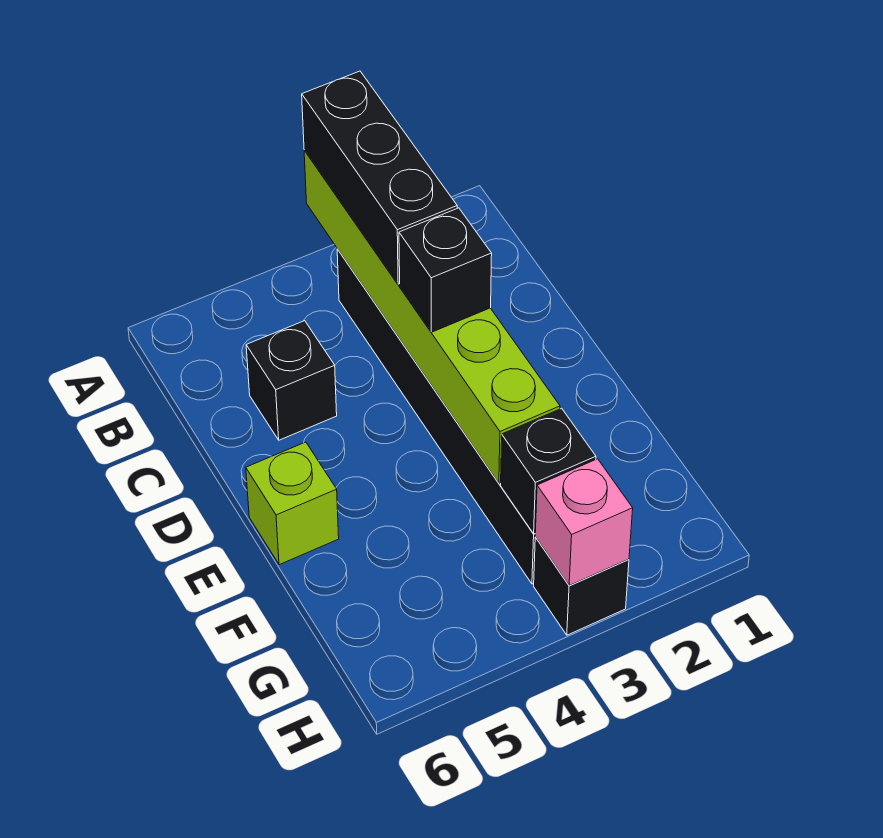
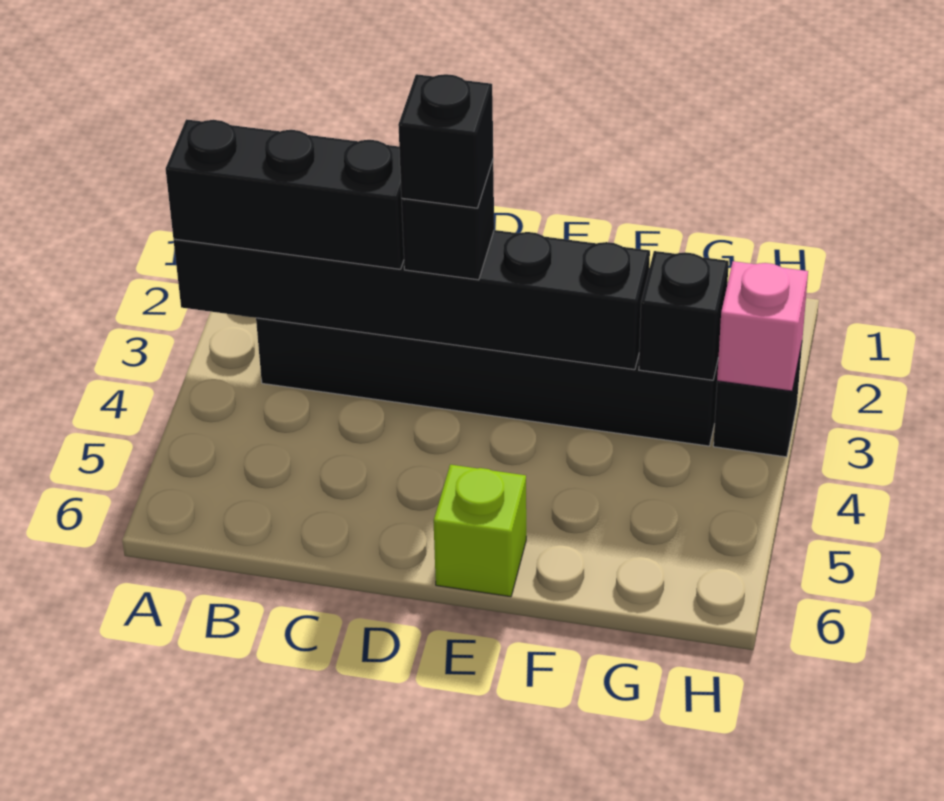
lime brick A3:F3 level 2 -> black brick A3:F3 level 2
black brick C5 level 1 -> black brick D3 level 4

